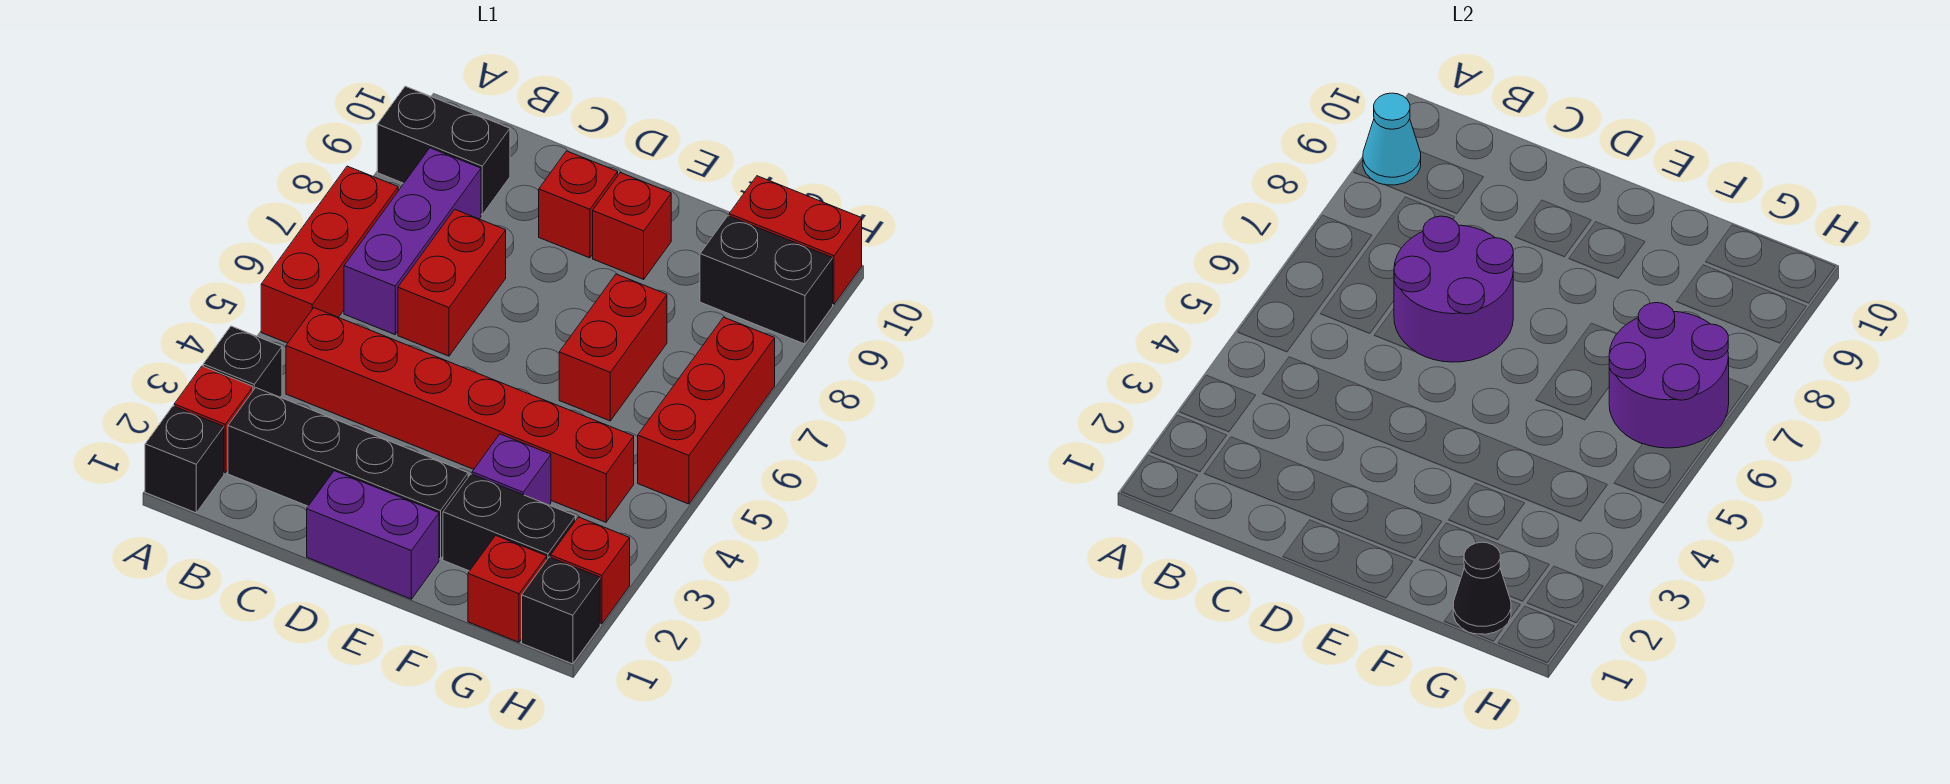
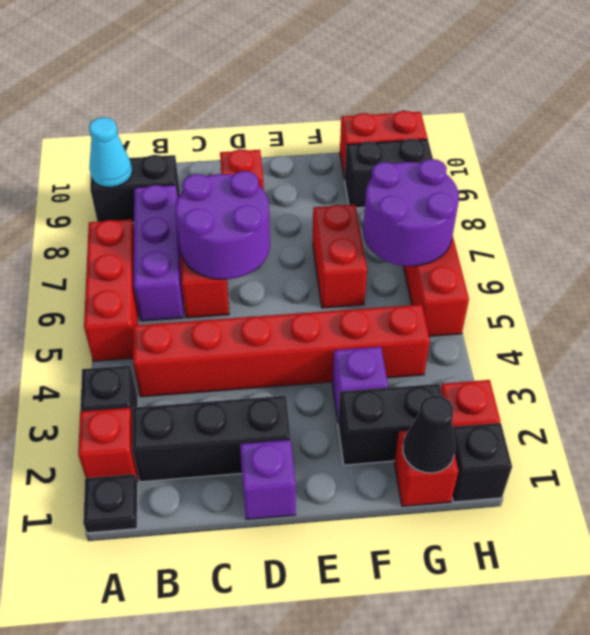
black brick A1 level 1 -> black plate A1 level 1
black brick B2:E2 level 1 -> black brick B2:D2 level 1
purple brick D1:E1 level 1 -> purple brick D1 level 1
red brick E9 level 1 -> none

